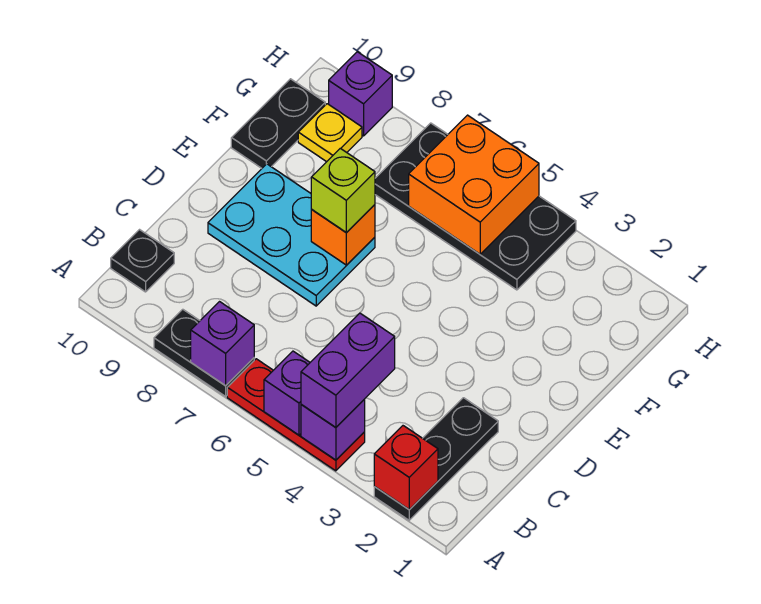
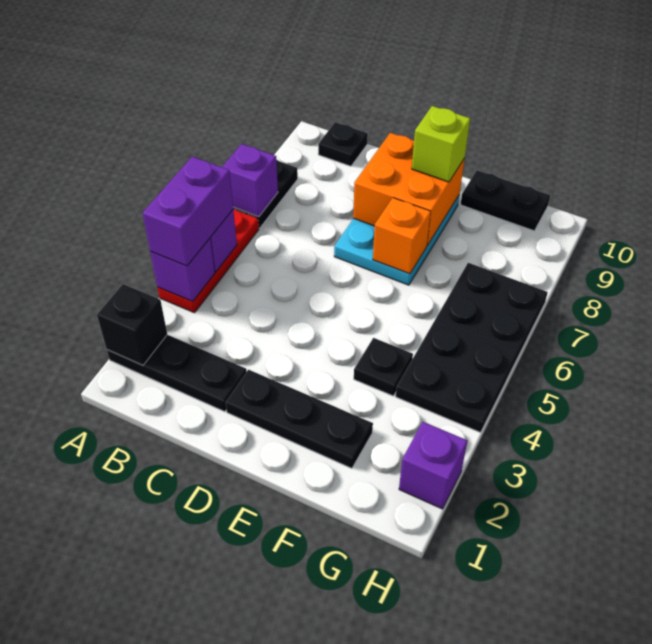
red brick A2 level 2 -> black brick A2 level 2
purple brick A4:B4 level 3 -> purple brick A4:A5 level 3
none -> black plate D2:F2 level 1
lime brick E7 level 3 -> lime brick E9 level 3
none -> black plate F4 level 1
orange brick G5:H6 level 2 -> orange brick D8:E9 level 2
yellow plate G9 level 1 -> none
purple brick H9 level 1 -> purple brick H2 level 1

